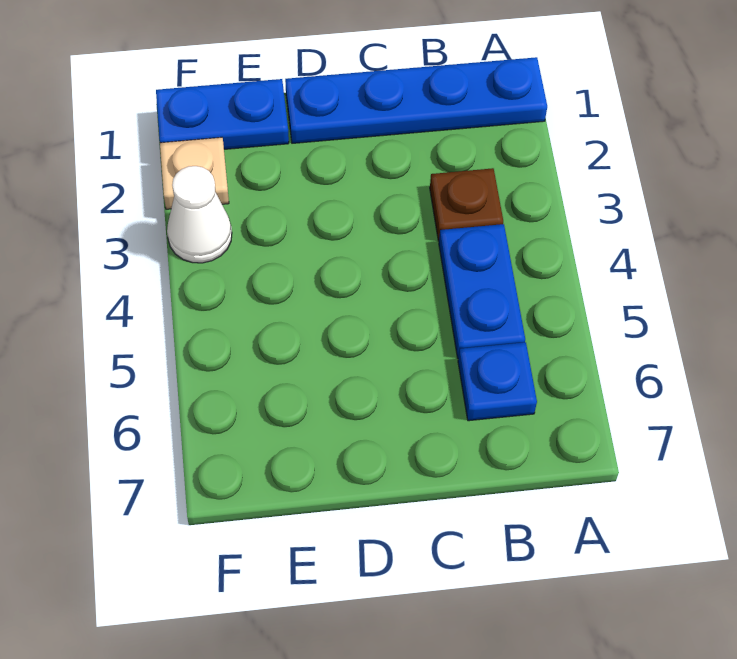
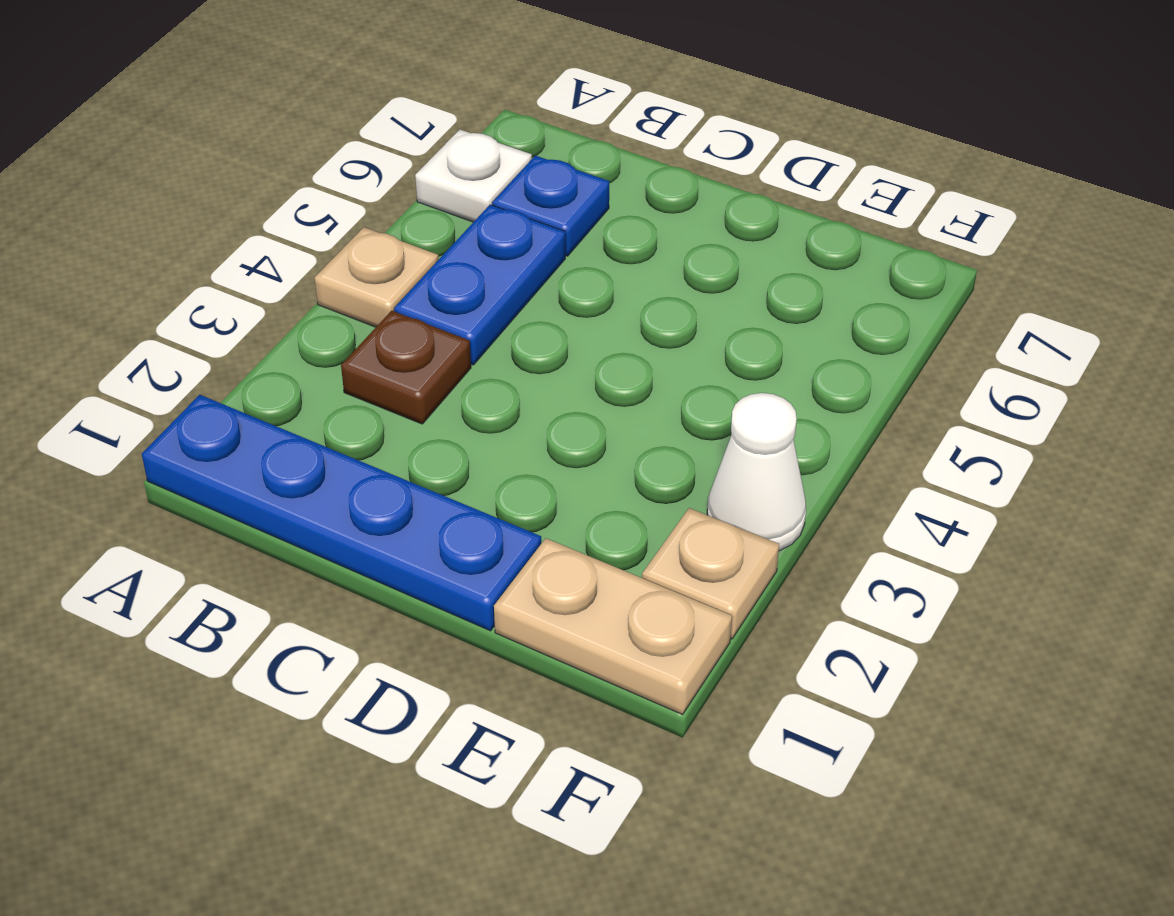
none -> tan plate A4 level 1
none -> white plate A6 level 1
blue plate E1:F1 level 1 -> tan plate E1:F1 level 1

